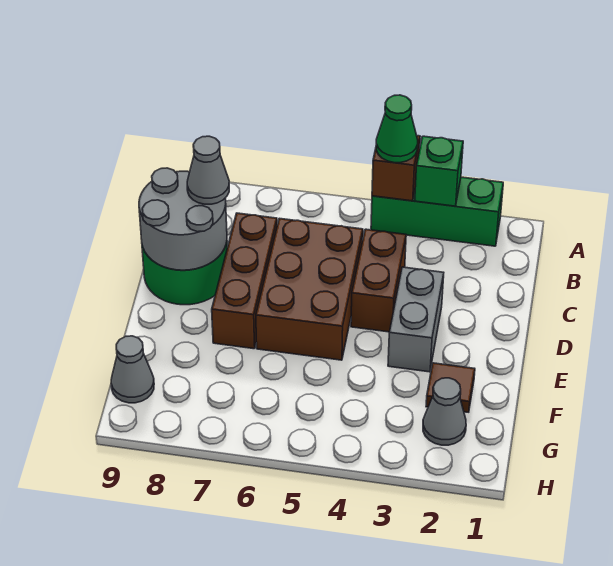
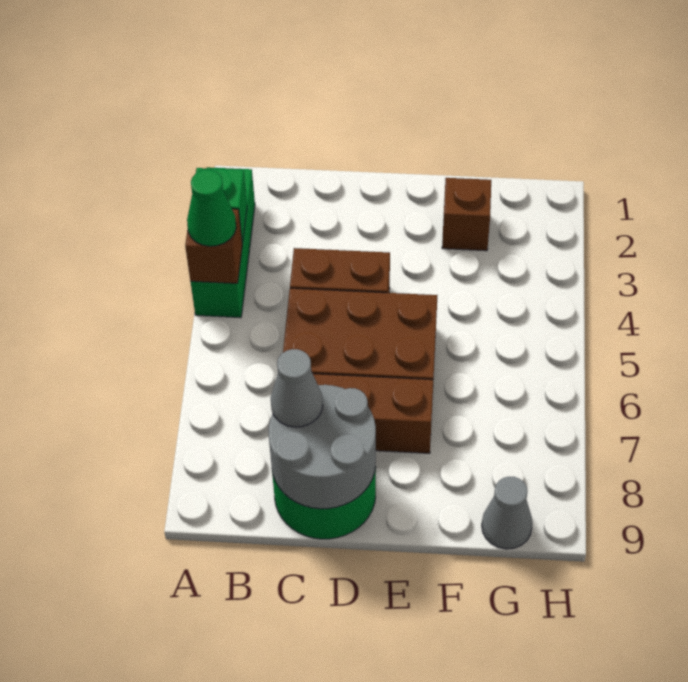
grey brick D3:E3 level 1 -> none
brown tile F2 level 1 -> brown brick F2 level 1
grey cone G2 level 1 -> none

